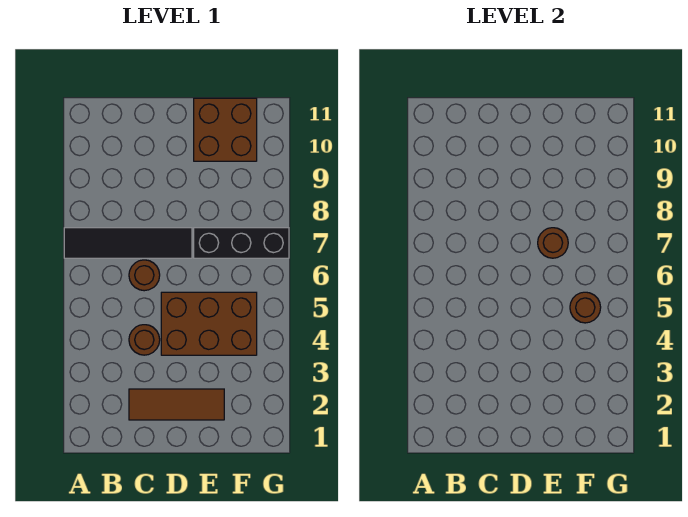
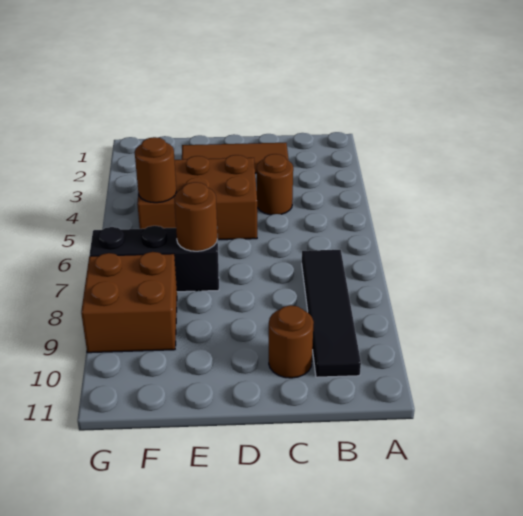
black tile A7:D7 level 1 -> black tile B7:B10 level 1
brown round brick C6 level 1 -> brown round brick C10 level 1
brown brick E10:F11 level 1 -> brown brick F8:G9 level 1

